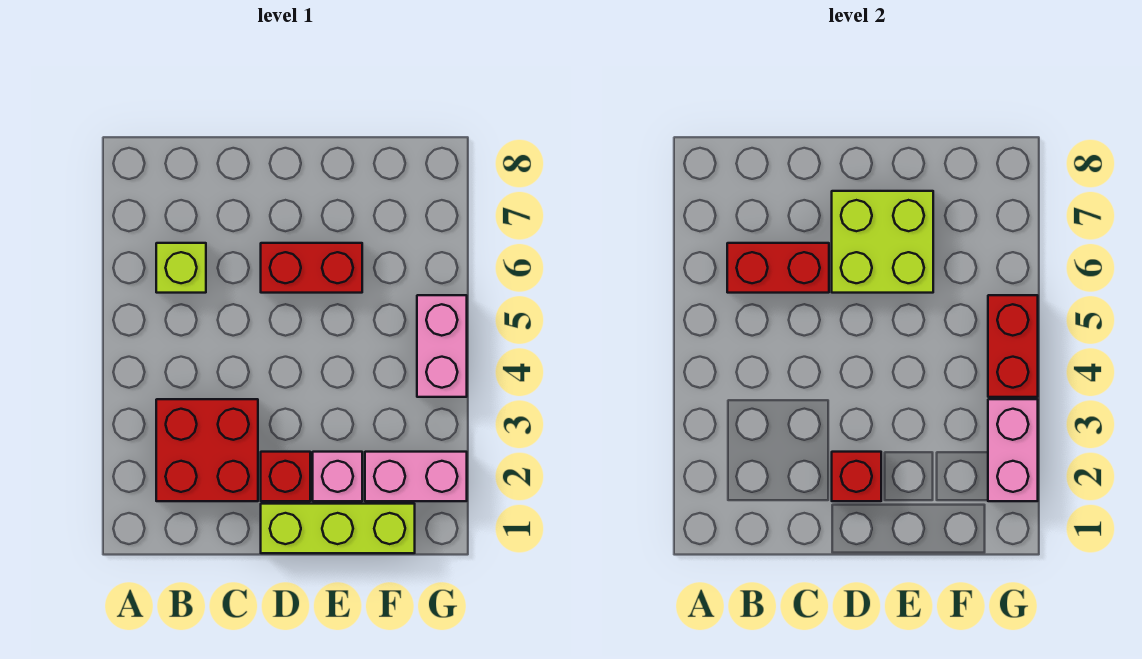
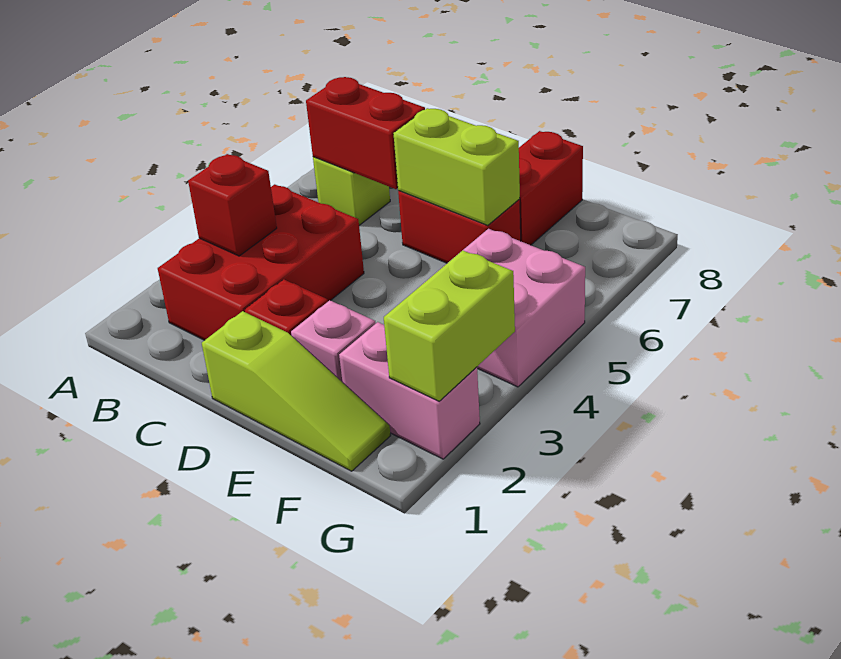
red brick B2:C3 level 1 -> red brick B2:C4 level 1
lime brick D1:F1 level 1 -> lime slope D1:F1 level 1 top D
red brick D2 level 2 -> red brick B3 level 2
lime brick D6:E7 level 2 -> lime brick D6:E6 level 2
pink brick G2:G3 level 2 -> lime brick G2:G3 level 2
pink brick G4:G5 level 1 -> pink brick F4:G5 level 1
red brick G4:G5 level 2 -> red brick E7:E8 level 1

